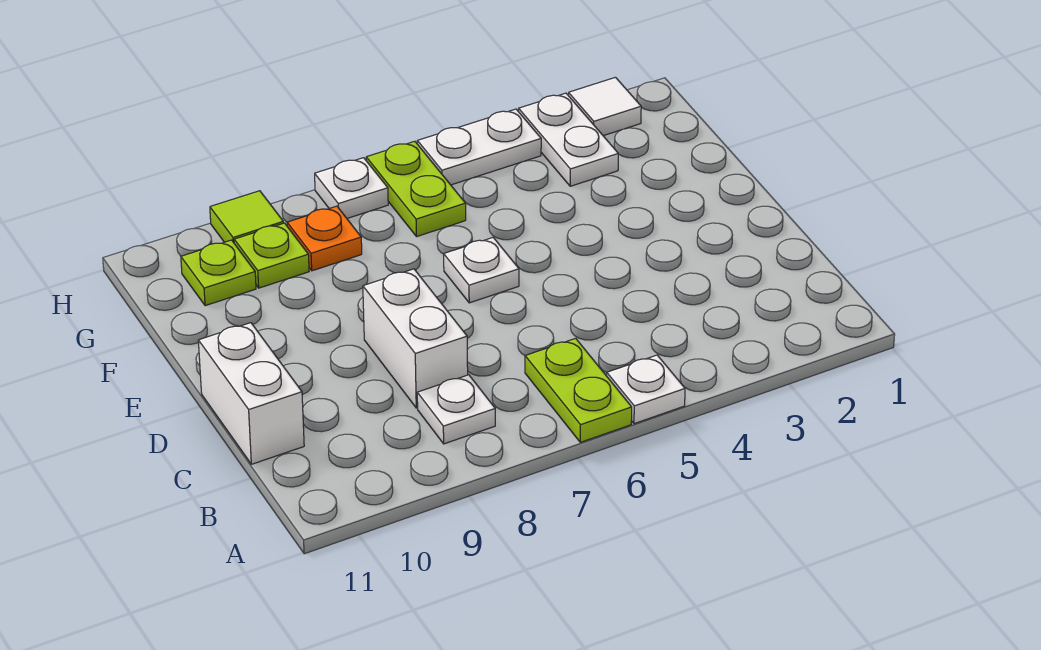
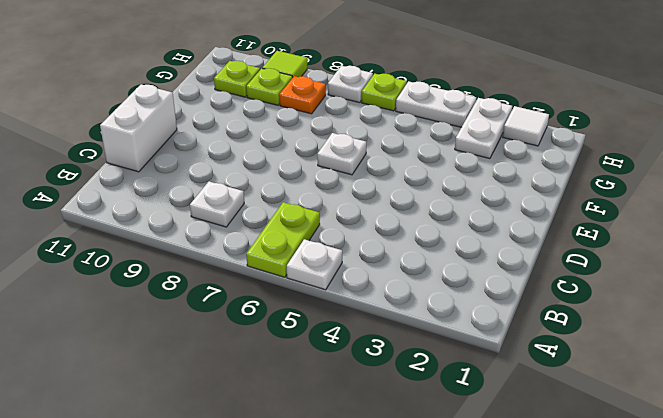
white brick C8:D8 level 1 -> none
lime plate G6:H6 level 1 -> lime plate H6 level 1

